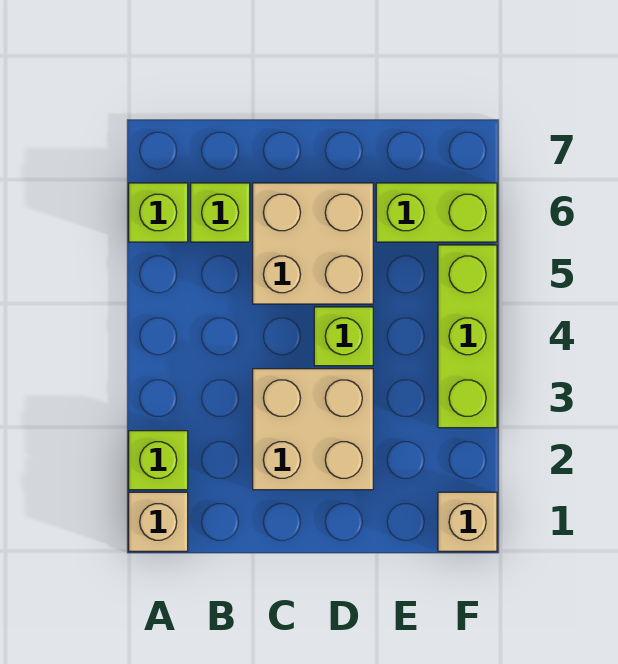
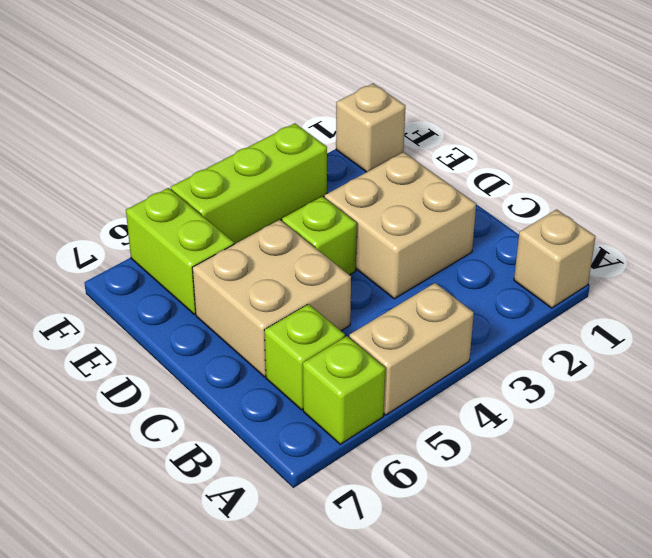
lime brick A2 level 1 -> none
none -> tan brick A4:A5 level 1

